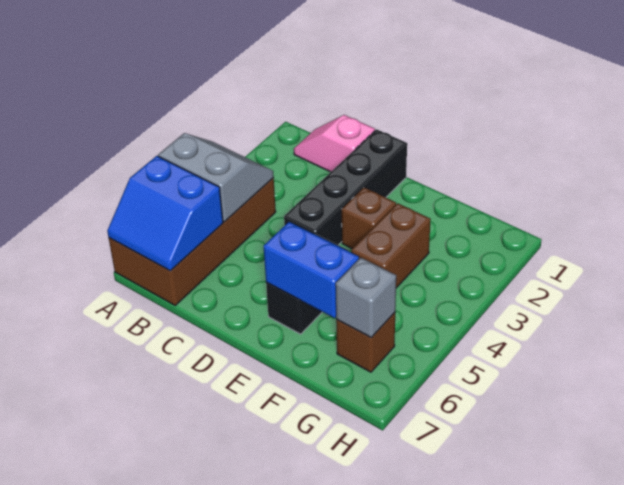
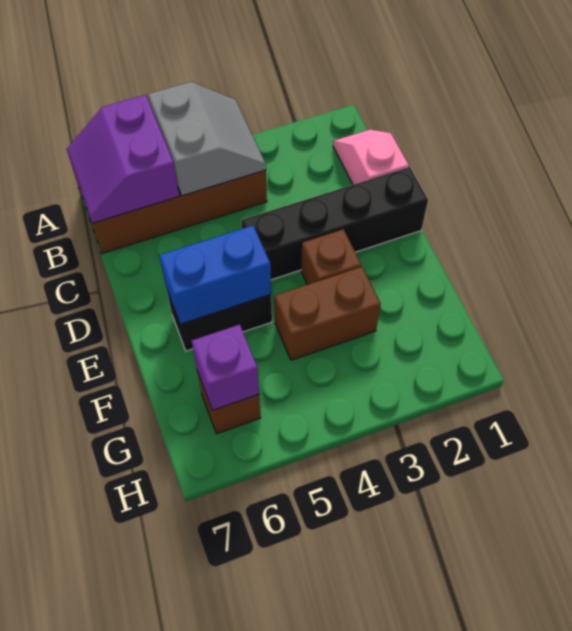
blue slope A6:B7 level 2 top 6 -> purple slope A6:B7 level 2 top 6
blue brick E6:F6 level 2 -> blue brick E5:E6 level 2
grey brick G6 level 2 -> purple brick G6 level 2

